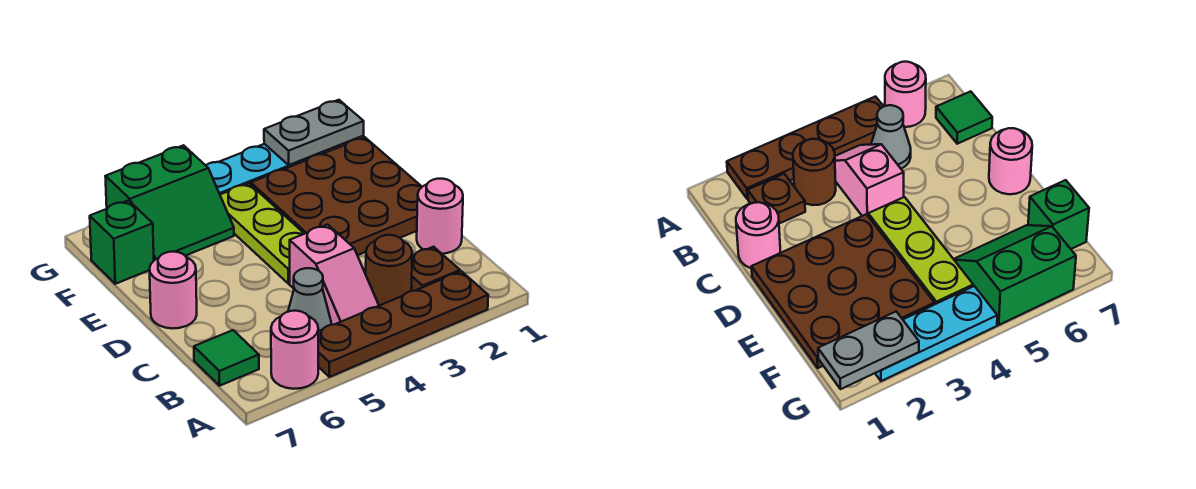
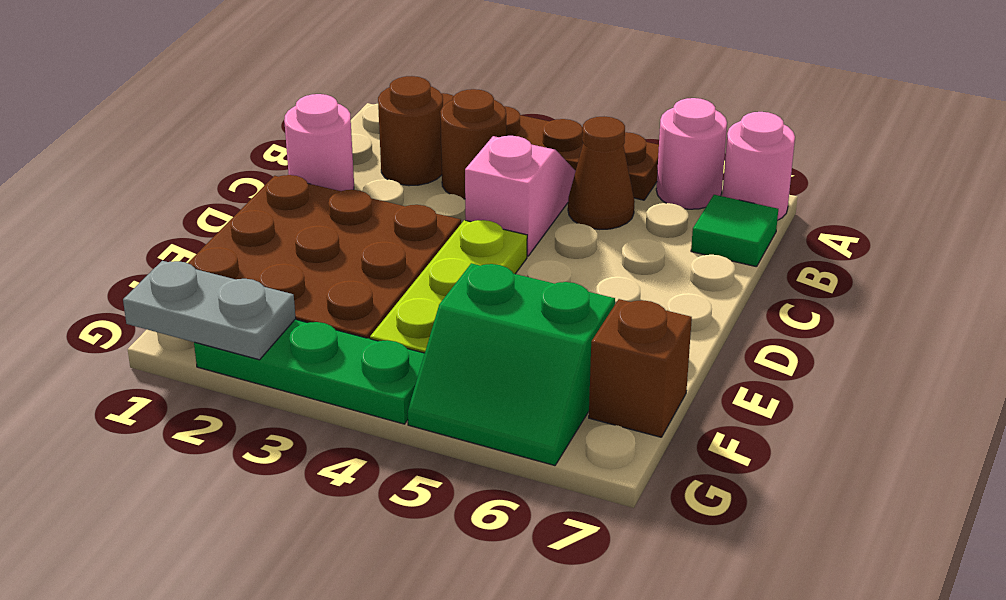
brown plate B2 level 1 -> brown round brick B2 level 1
grey cone B5 level 1 -> brown cone B5 level 1
pink round brick D7 level 1 -> pink round brick A7 level 1
green slope F5:G6 level 1 top G -> green slope F5:G6 level 1 top F
green brick F7 level 1 -> brown brick F7 level 1
cyan plate G2:G4 level 1 -> green plate G2:G4 level 1

